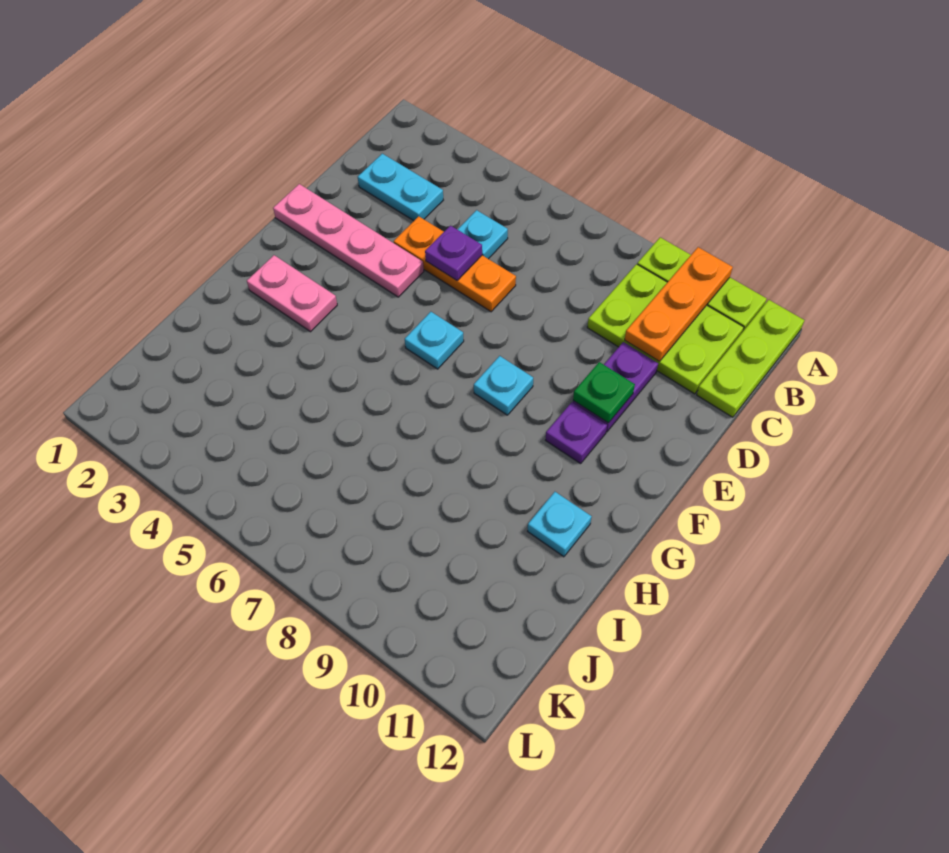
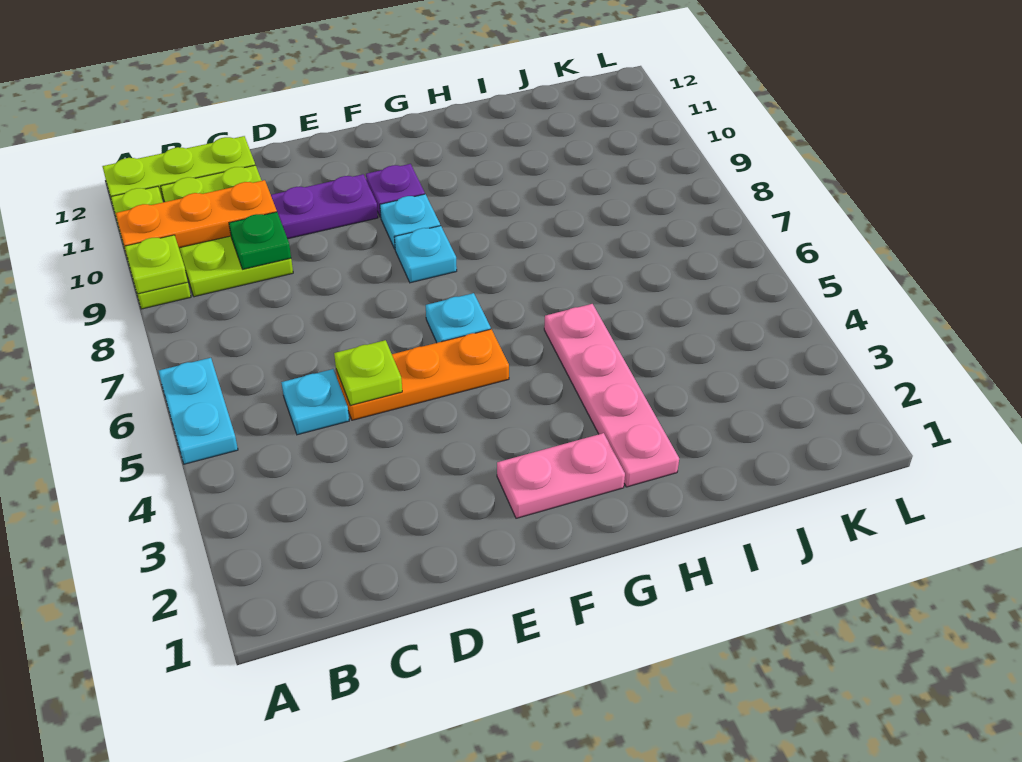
none -> lime plate A9 level 2
cyan plate C2:C3 level 1 -> cyan plate A5:A6 level 1
orange plate D4:D6 level 1 -> orange plate D5:F5 level 1
purple plate D5 level 2 -> lime plate D5 level 2
pink plate E1:E4 level 1 -> pink plate H2:H5 level 1
green plate E10 level 2 -> green plate C9 level 2
pink plate G2:G3 level 1 -> pink plate F2:G2 level 1
cyan plate H11 level 1 -> cyan plate F9 level 1

